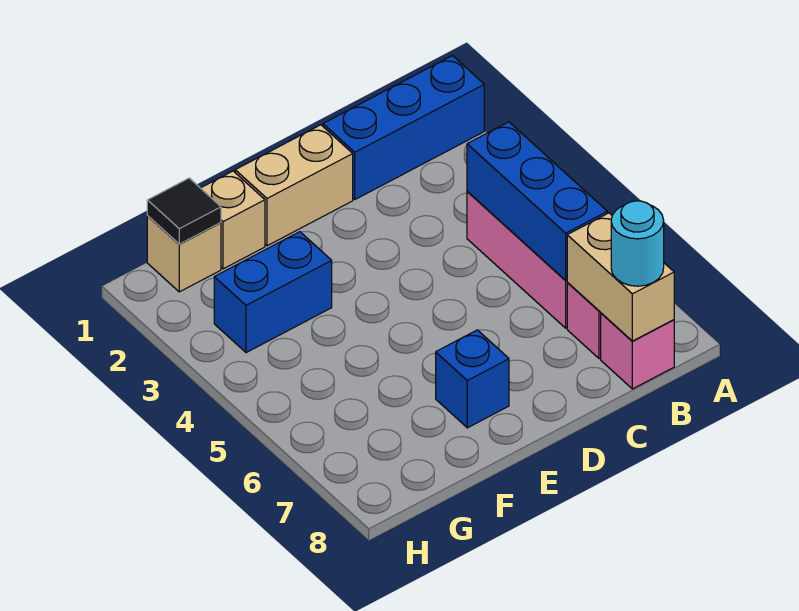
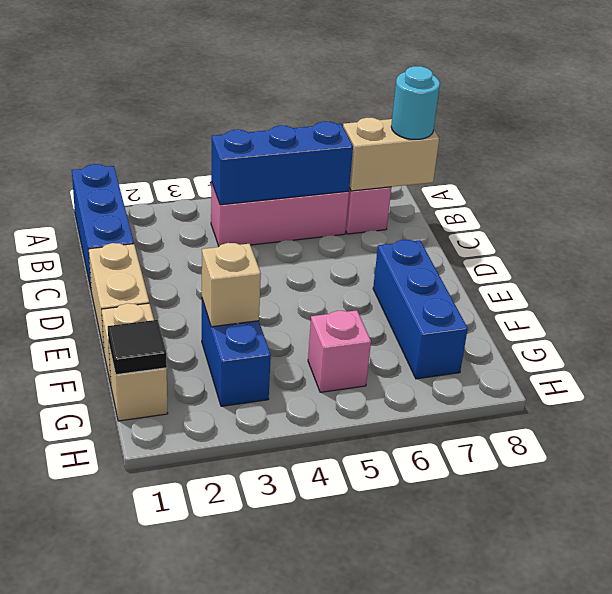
pink brick B8 level 1 -> pink brick G5 level 1
blue brick E7 level 1 -> blue brick E7:G7 level 1
none -> tan brick F3 level 2

